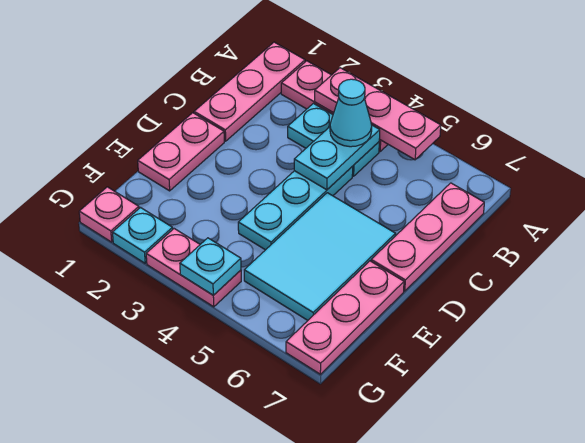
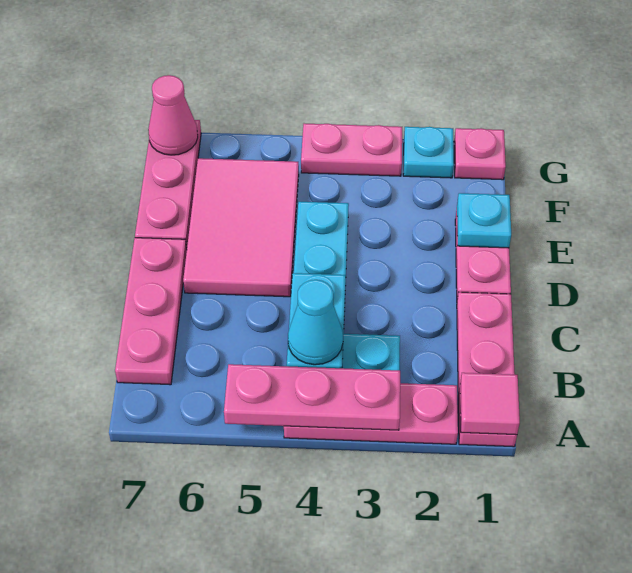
none -> pink tile A1 level 2
cyan tile D5:F6 level 1 -> pink tile D5:F6 level 1
cyan plate G4 level 2 -> cyan plate E1 level 2
none -> pink cone G7 level 2

